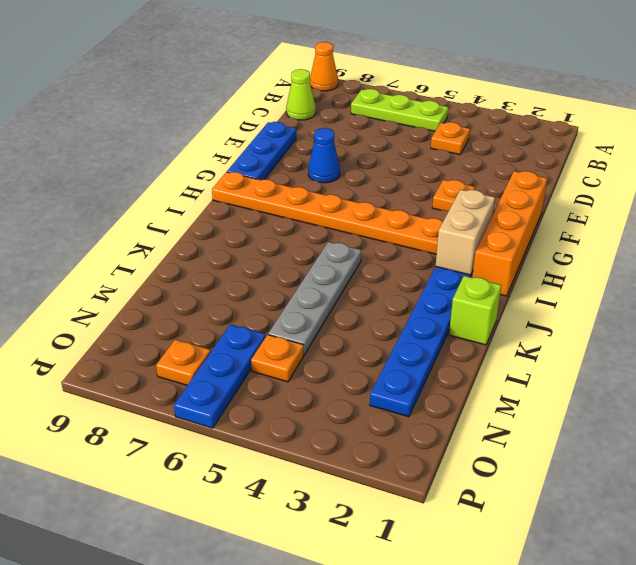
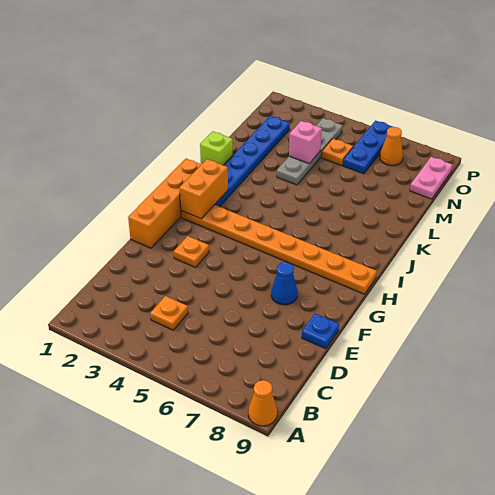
lime plate B5:B7 level 1 -> none
lime cone C9 level 1 -> none
blue plate E9:G9 level 1 -> blue plate E9 level 1
tan brick H2:I2 level 2 -> orange brick H2:I2 level 2
grey plate J5:M5 level 1 -> grey plate L4:O4 level 1
none -> pink brick M4 level 2
none -> pink plate N9:O9 level 1
orange plate O7 level 1 -> orange cone O7 level 1

